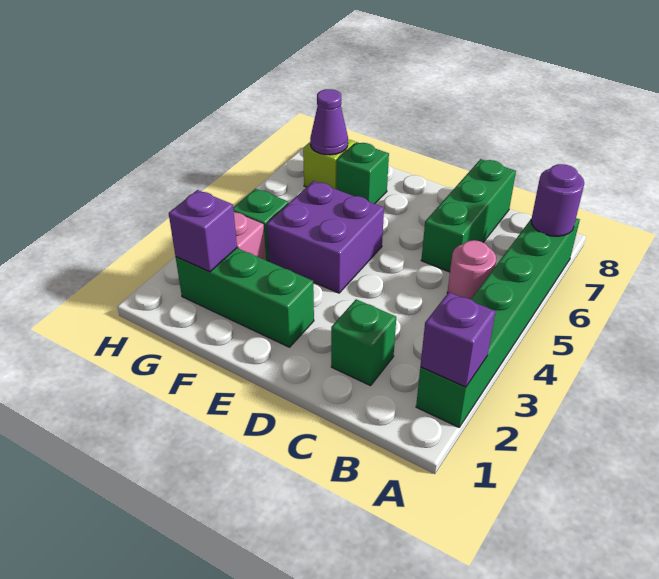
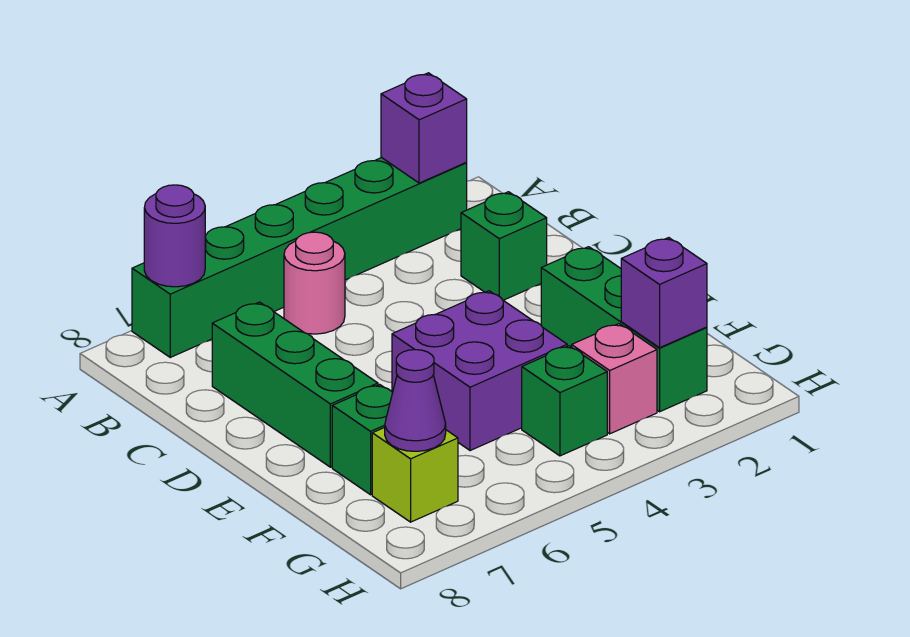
green brick C6:C8 level 1 -> green brick C7:E7 level 1

